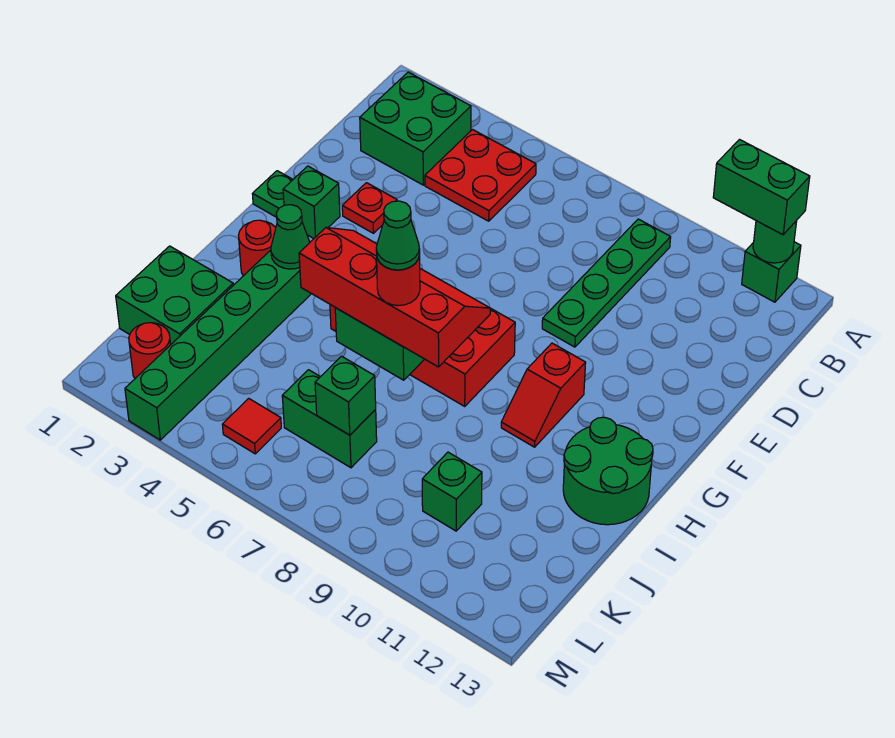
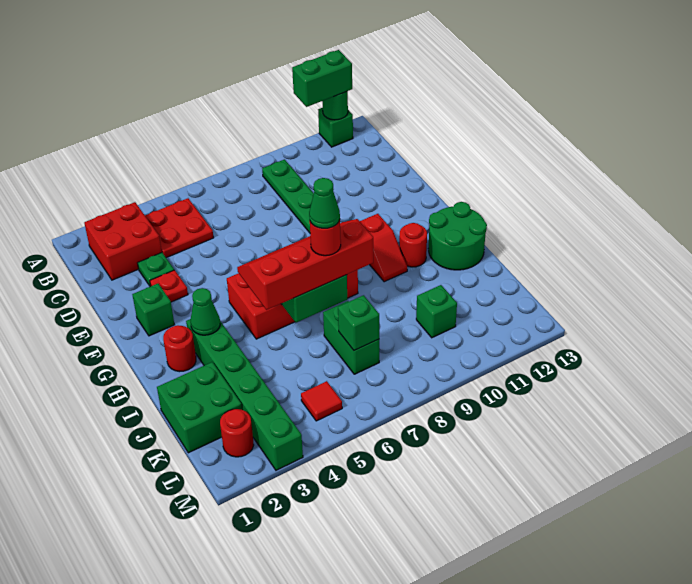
green brick B2:C3 level 1 -> red brick B2:C3 level 1
green plate F1 level 1 -> green plate D3 level 1
none -> red round brick H11 level 1
green brick K6:K7 level 1 -> green brick J7:K7 level 1

